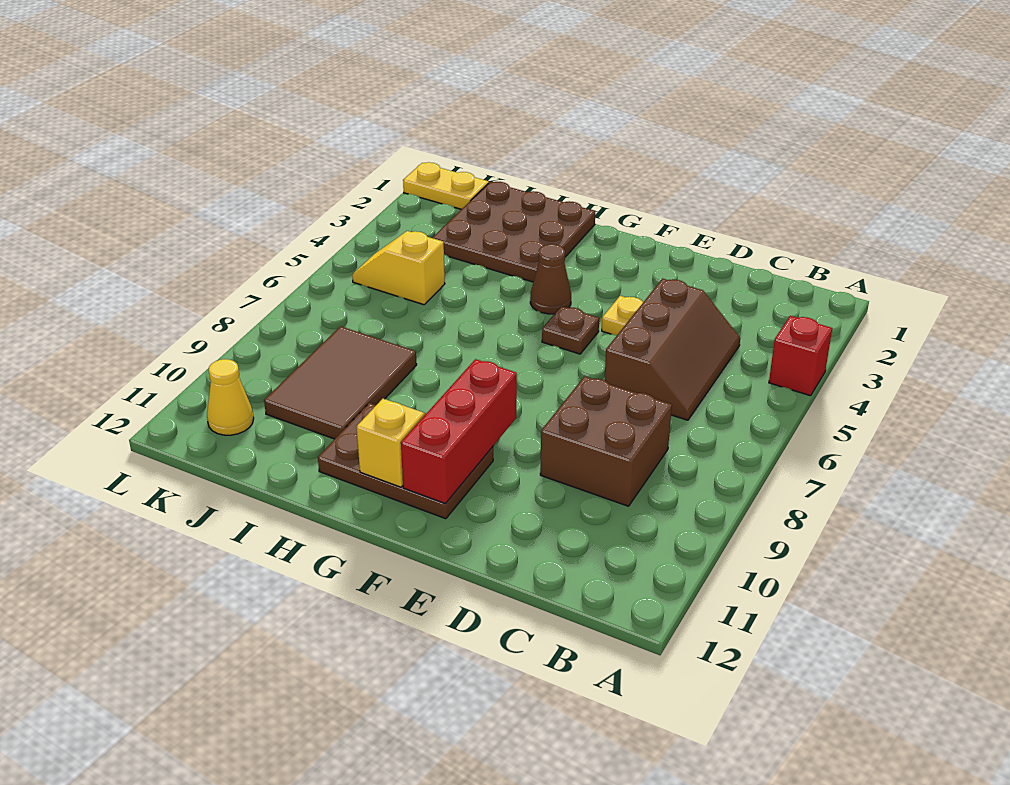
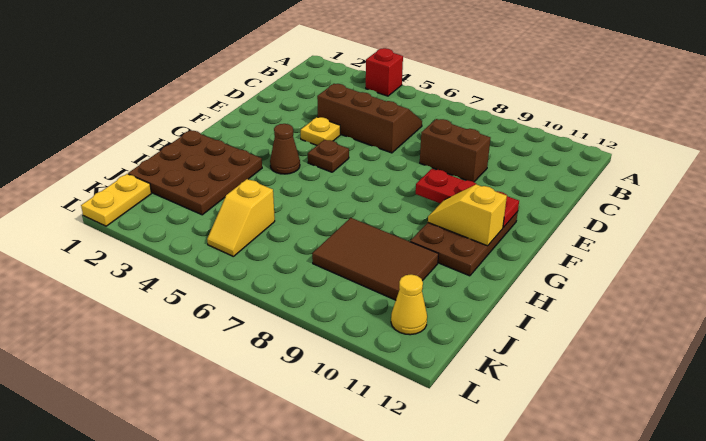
brown brick C8:D9 level 1 -> brown brick D8:D9 level 1
red brick F9:F11 level 2 -> red plate F9:F11 level 2

